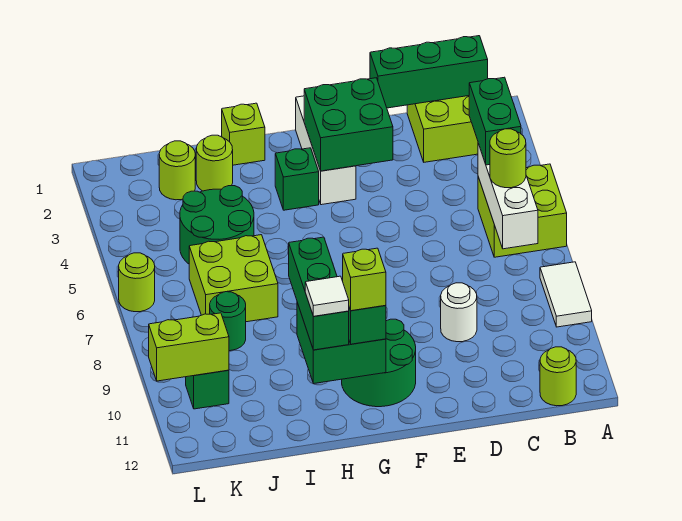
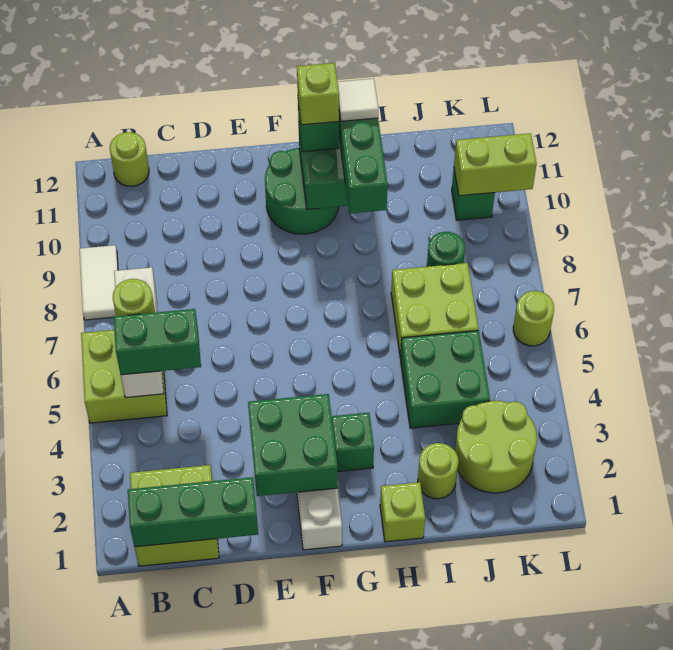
green brick B4:B5 level 3 -> green brick B5:C5 level 3
white round brick D9 level 1 -> none
green round brick I4:J5 level 1 -> green brick I4:J5 level 1
lime round brick J2 level 1 -> lime round brick J2:K3 level 1

